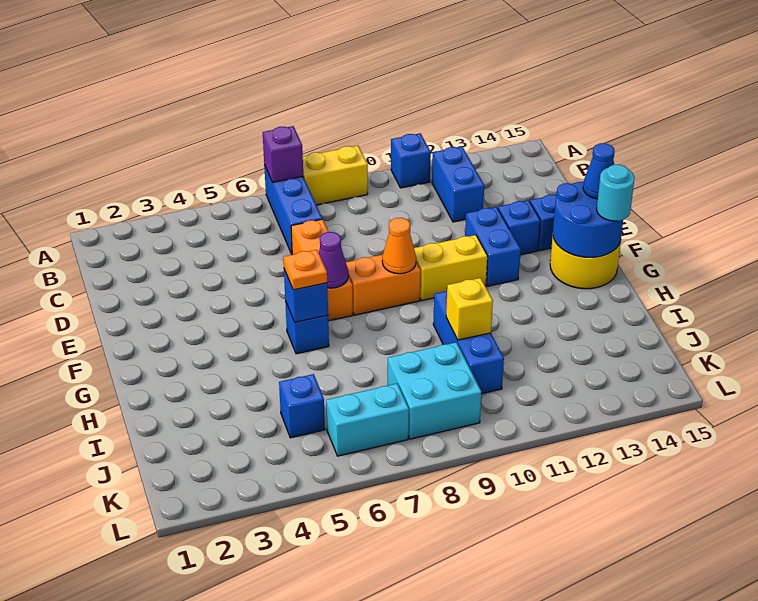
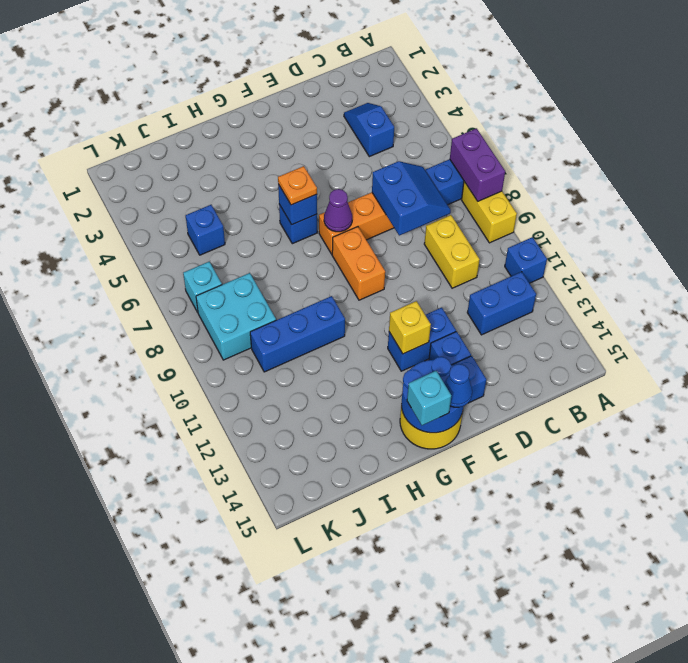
purple brick A7 level 2 -> purple brick A7:A8 level 2
none -> blue slope C3:C4 level 1 top 4
none -> blue slope C7:D8 level 2 top D
orange cone F9 level 2 -> none
yellow brick F10:F11 level 1 -> yellow brick C9:C10 level 1
cyan round brick G15 level 3 -> cyan brick G15 level 3
yellow brick I10 level 2 -> yellow brick F12 level 2
cyan brick K6:K7 level 1 -> cyan brick K7 level 1

